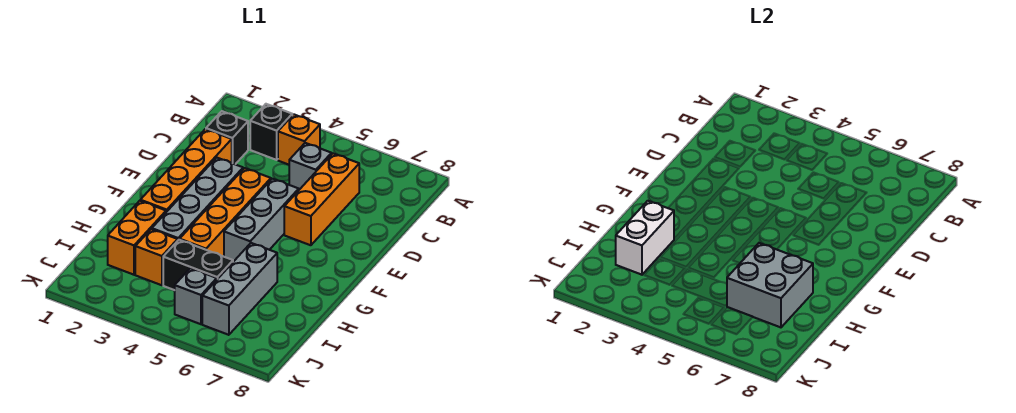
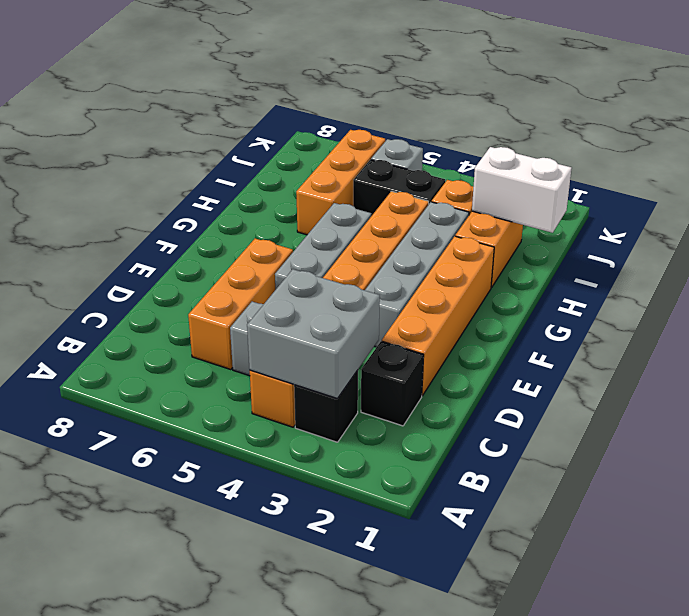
white brick H2:I2 level 2 -> white brick I1:I2 level 2
grey brick H6:J6 level 1 -> orange brick H6:J6 level 1
grey brick H6:I7 level 2 -> grey brick B3:C4 level 2

